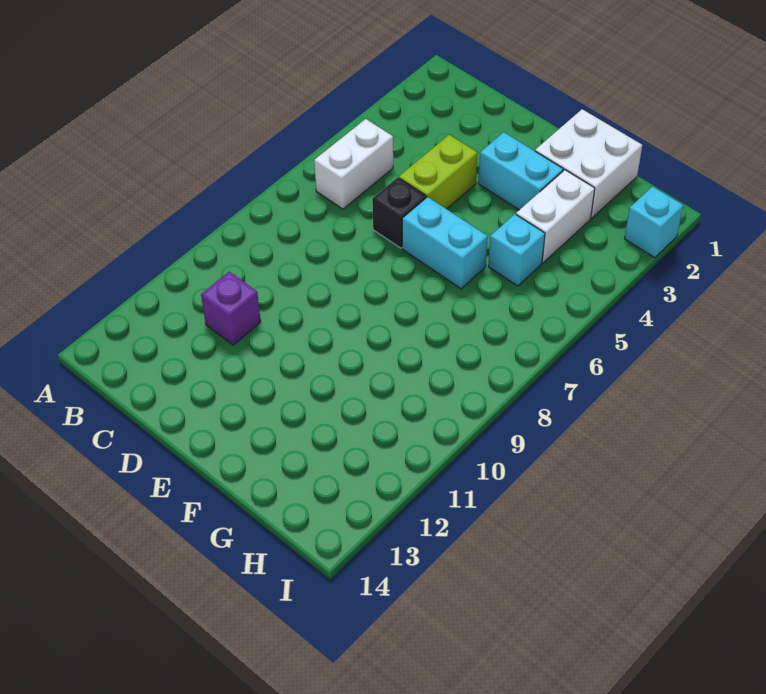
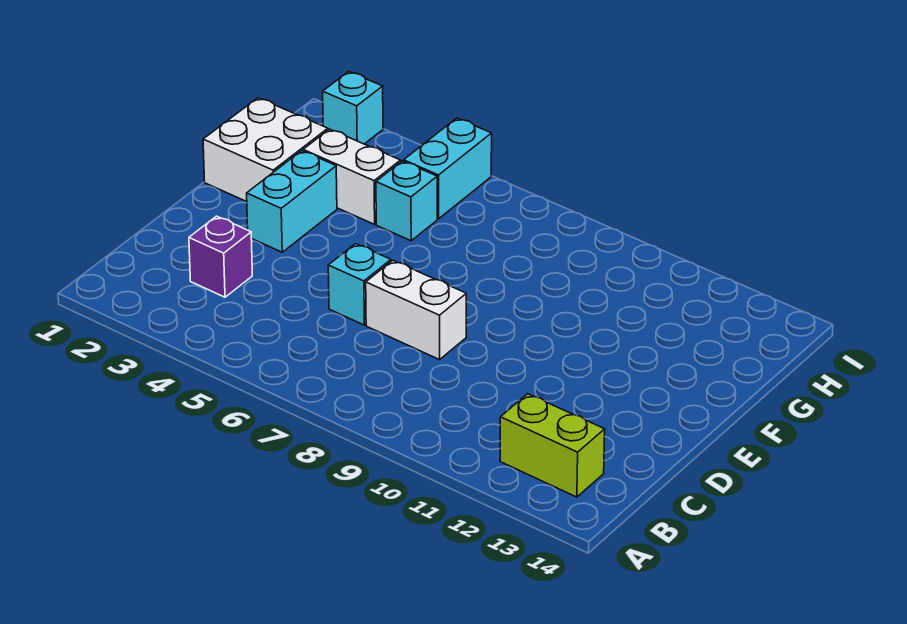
white brick B5:B6 level 1 -> white brick D7:D8 level 1
purple brick C11 level 1 -> purple brick C3 level 1
lime brick D4:D5 level 1 -> lime brick B12:B13 level 1
black brick D6 level 1 -> cyan brick D6 level 1
cyan brick E6:F6 level 1 -> cyan brick H5:I5 level 1

